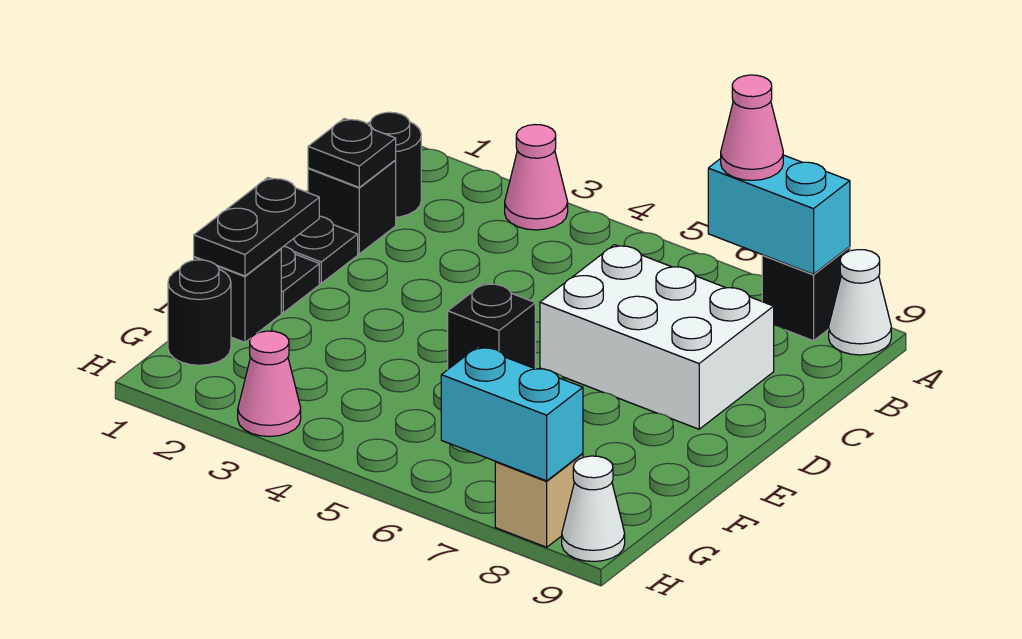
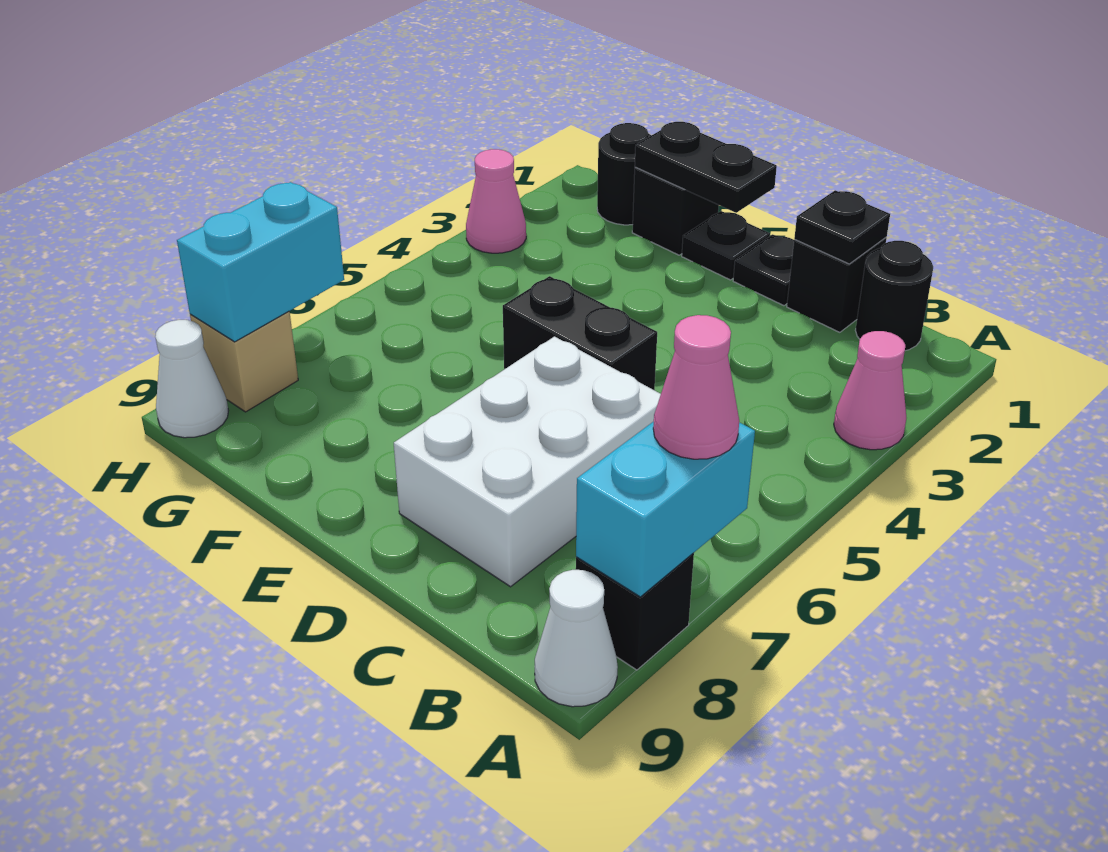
black brick E5 level 1 -> black brick D5:E5 level 1

